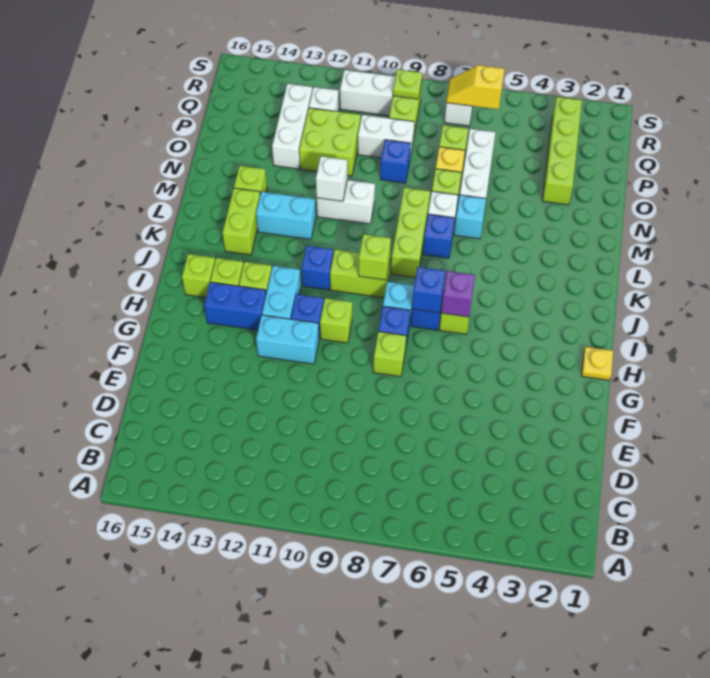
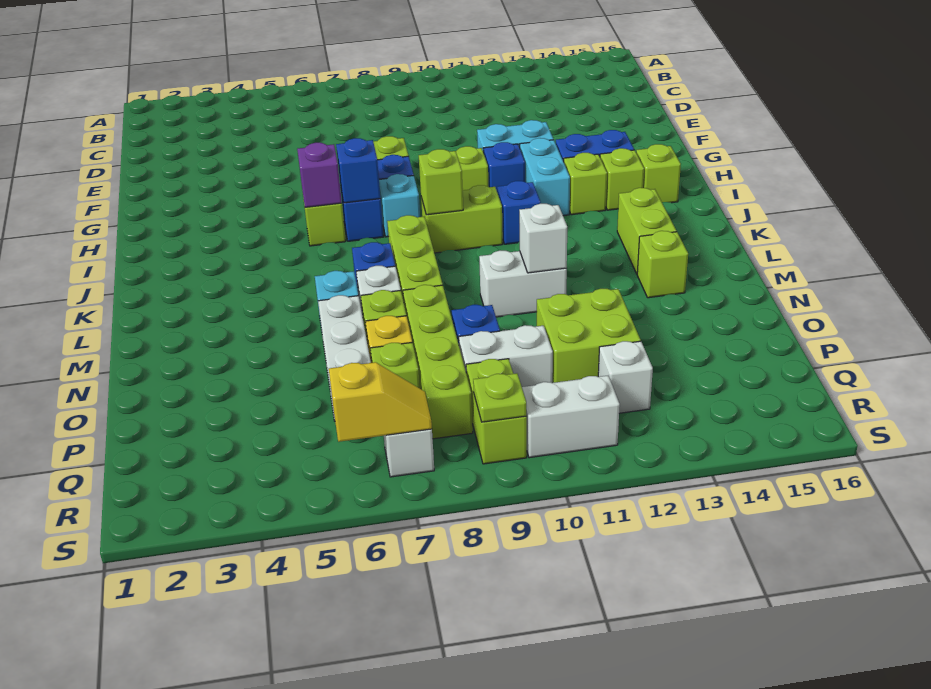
yellow plate H1 level 1 -> none
cyan brick L12:L13 level 1 -> none
lime brick O3:R3 level 1 -> lime brick N8:Q8 level 1
white brick O13:Q13 level 1 -> none

